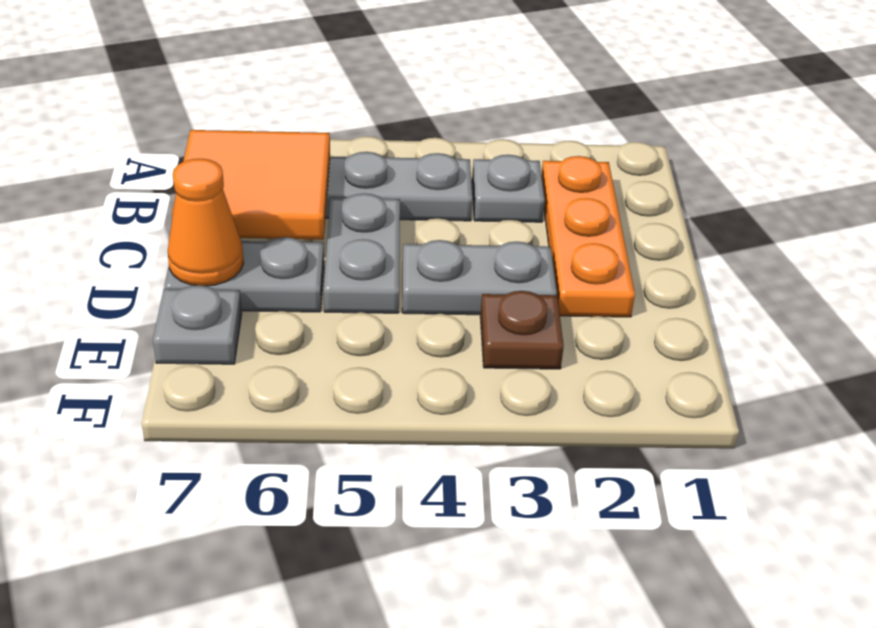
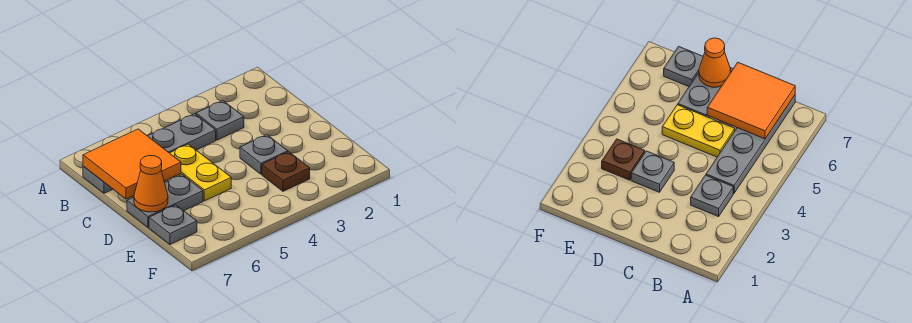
orange plate B2:D2 level 1 -> none
grey plate C5:D5 level 1 -> yellow plate C5:D5 level 1
grey plate D3:D4 level 1 -> grey plate D3 level 1

